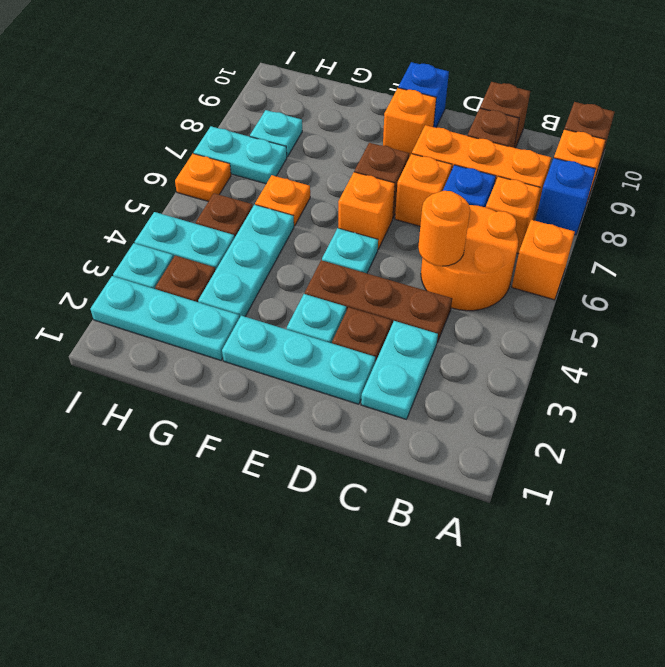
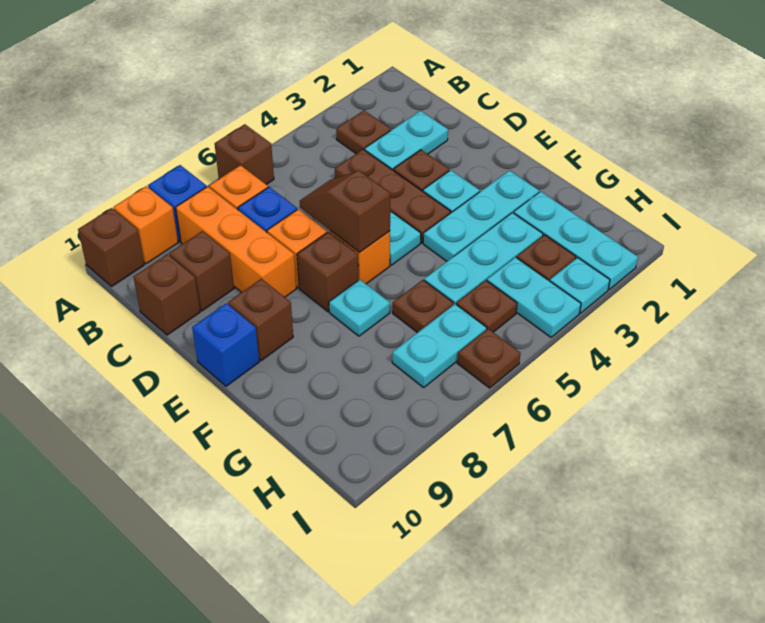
orange brick A6 level 1 -> brown brick A6 level 1
none -> brown plate B3 level 1
orange round brick B5:C6 level 1 -> none
orange round brick C5 level 2 -> none
cyan plate D2:F2 level 1 -> cyan plate F2:F4 level 1
none -> brown slope D6:E6 level 2 top E
orange brick E9 level 1 -> brown brick E9 level 1
orange plate G6 level 1 -> brown plate G6 level 1
cyan plate H7:I7 level 1 -> cyan plate H6:H7 level 1
cyan plate H8 level 1 -> cyan plate F7 level 1
orange plate I6 level 1 -> brown plate I6 level 1

